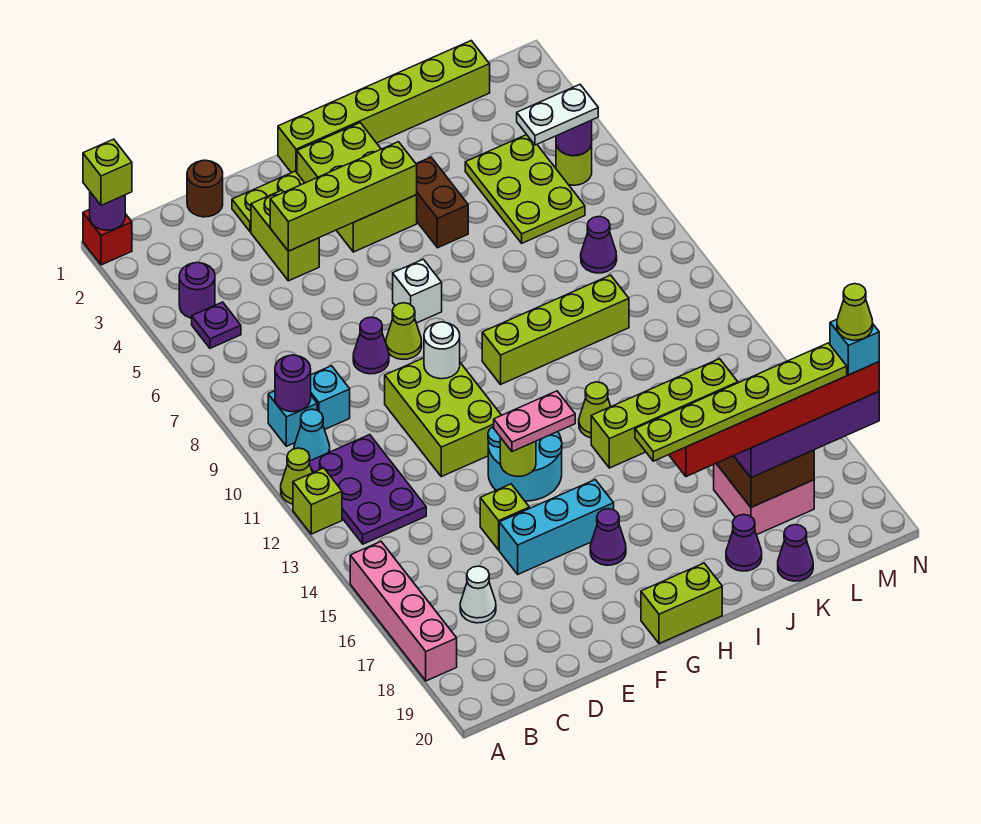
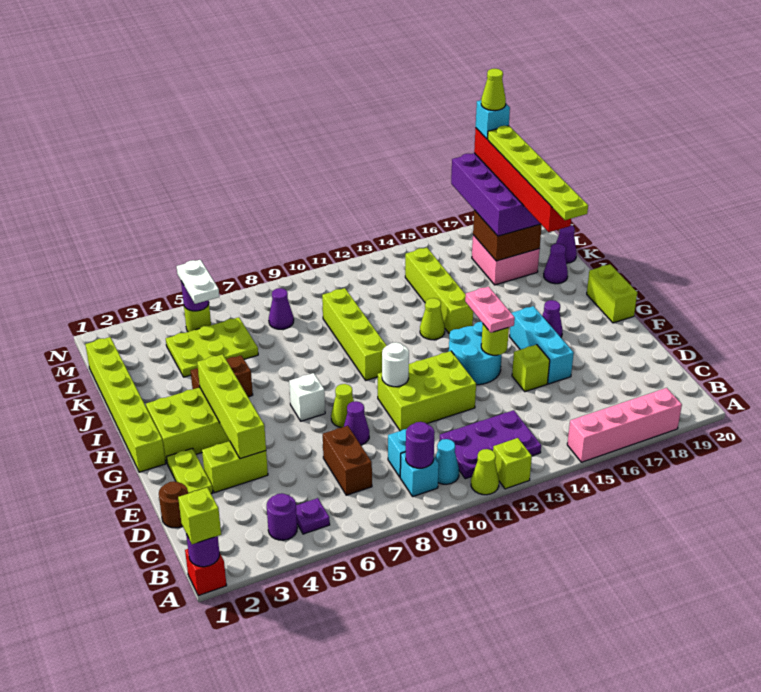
none -> brown brick C7:D7 level 1
white cone C17 level 1 -> none

